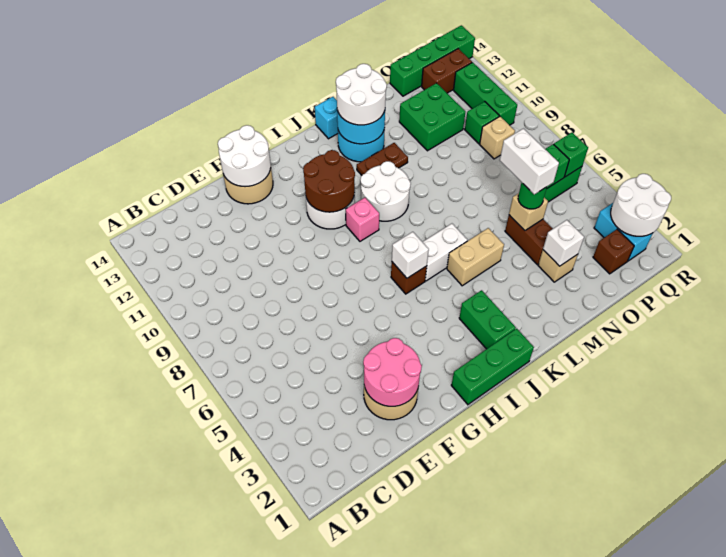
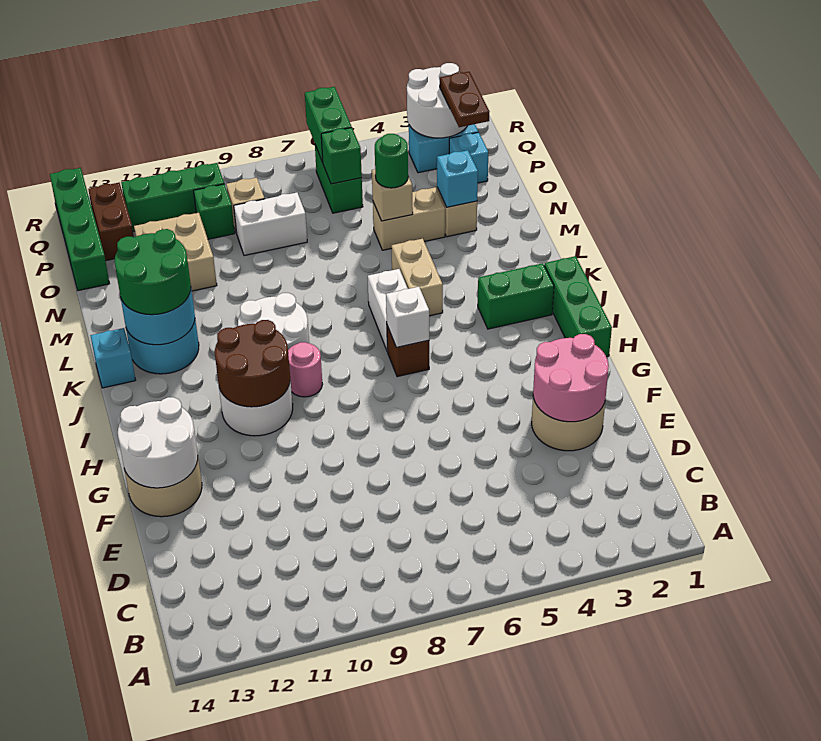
pink brick I9 level 1 -> pink round brick I9 level 1
brown plate K11:L11 level 1 -> brown plate P2:Q2 level 3
white round brick K12:L13 level 3 -> green round brick K12:L13 level 3
white brick N3 level 2 -> cyan brick N3 level 2
brown brick N4:N5 level 1 -> tan brick N4:N5 level 1
white brick N5:N6 level 4 -> white brick O8:O9 level 1
green brick N11:O12 level 1 -> tan brick N11:O12 level 1
brown brick P2 level 1 -> cyan brick P2 level 1
green brick Q6 level 2 -> green brick Q6:R6 level 2

